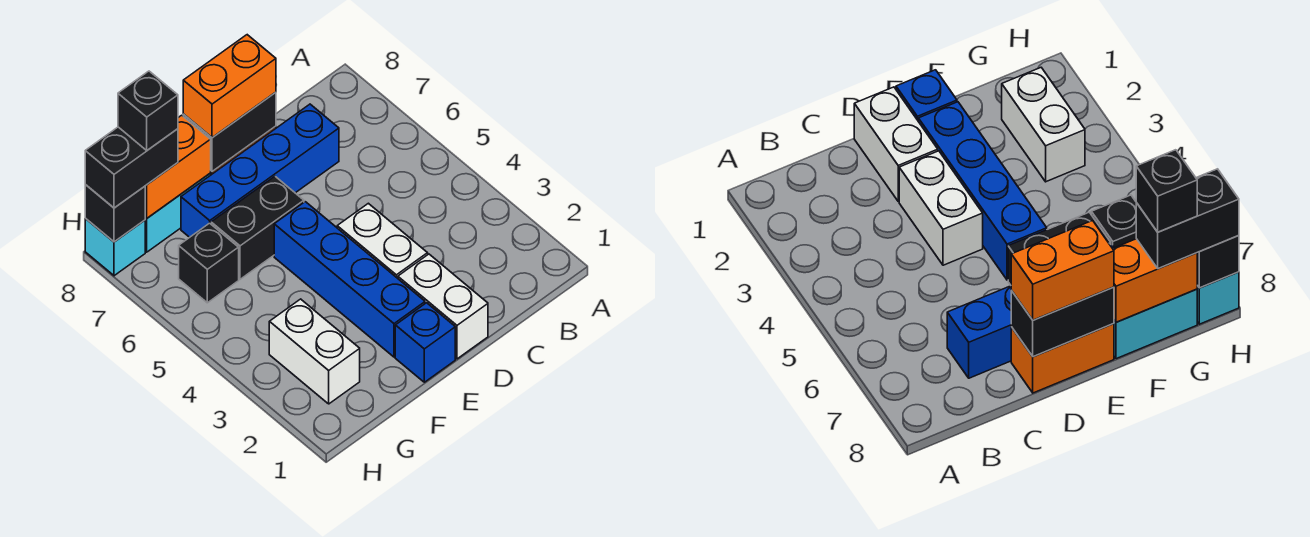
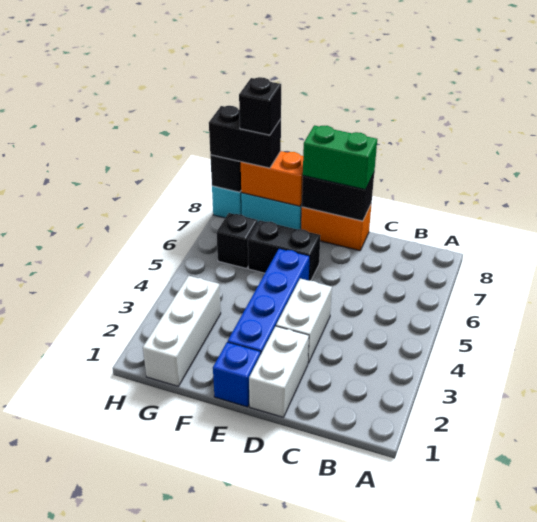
blue brick C7:F7 level 1 -> none
orange brick D8:E8 level 3 -> green brick D8:E8 level 3
white brick G2:G3 level 1 -> white brick G1:G3 level 1

